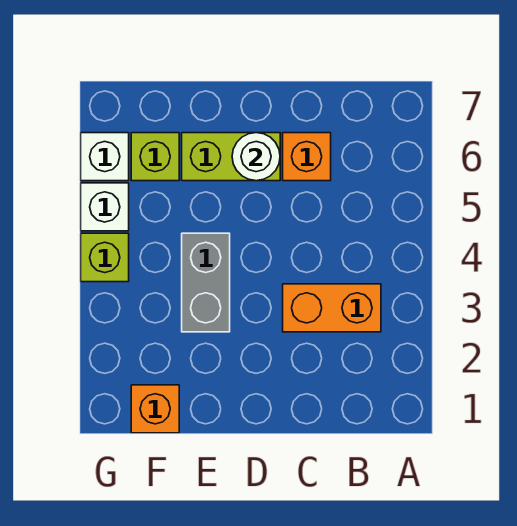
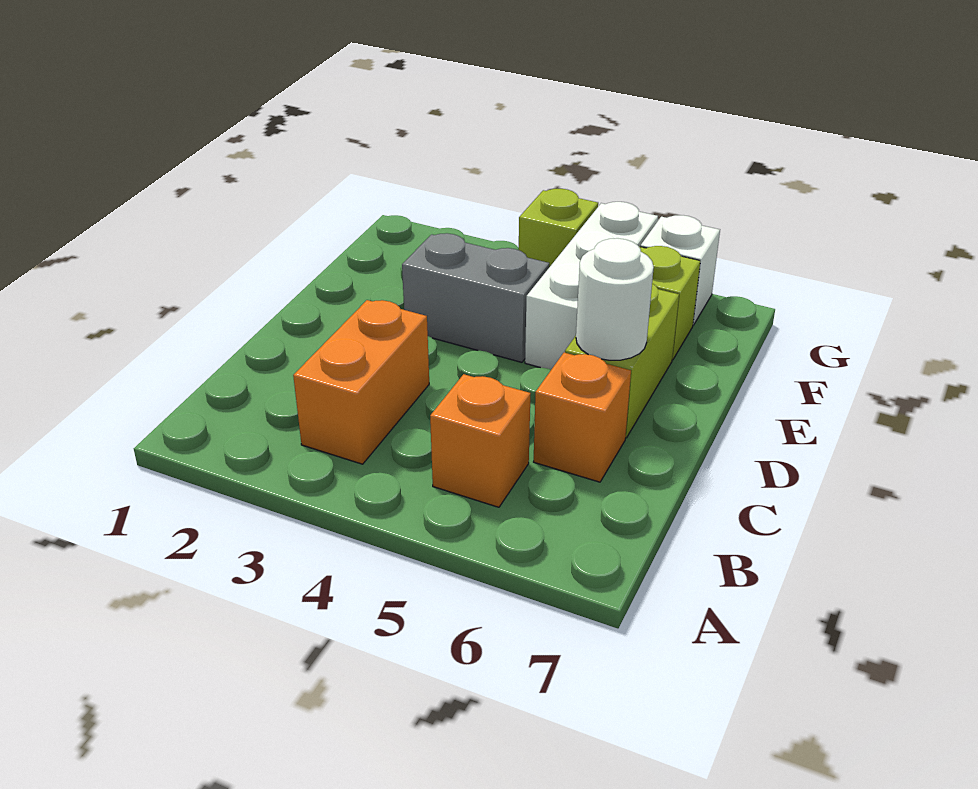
orange brick F1 level 1 -> orange brick B5 level 1
white brick G5 level 1 -> white brick E5:G5 level 1

